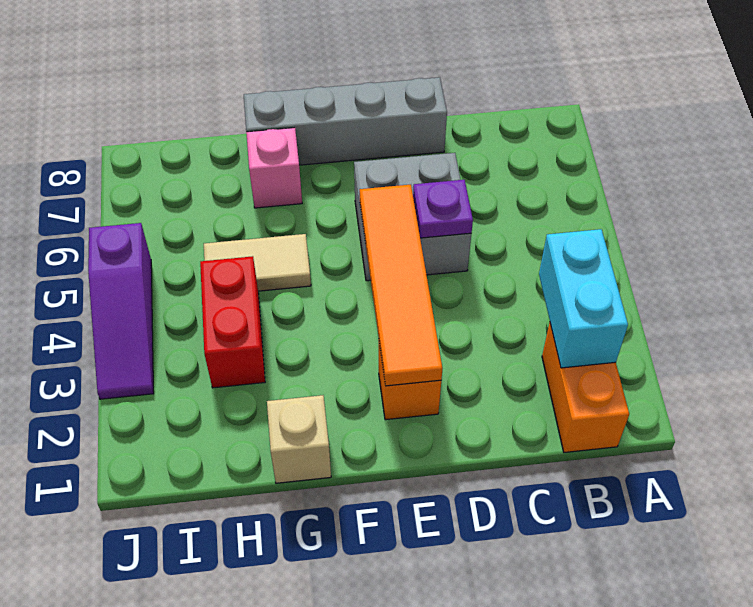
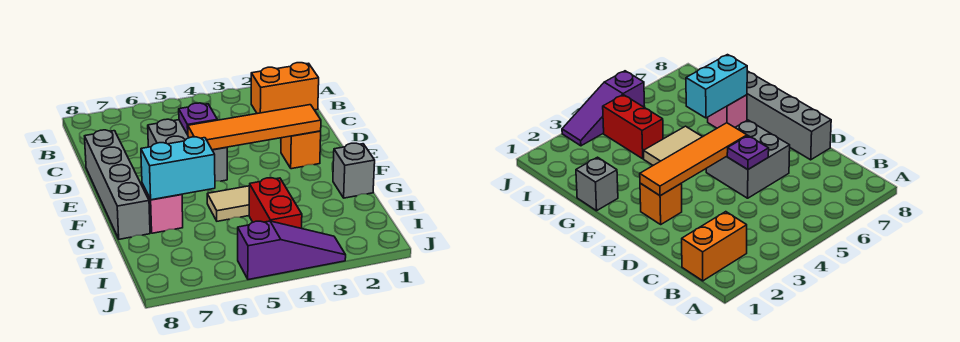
cyan brick B2:B3 level 2 -> cyan brick G6:G7 level 2
tan brick G1 level 1 -> grey brick G1 level 1
tan tile G5:H5 level 1 -> tan tile G4:G5 level 1
red brick H3:H4 level 1 -> red brick H4:I4 level 1

